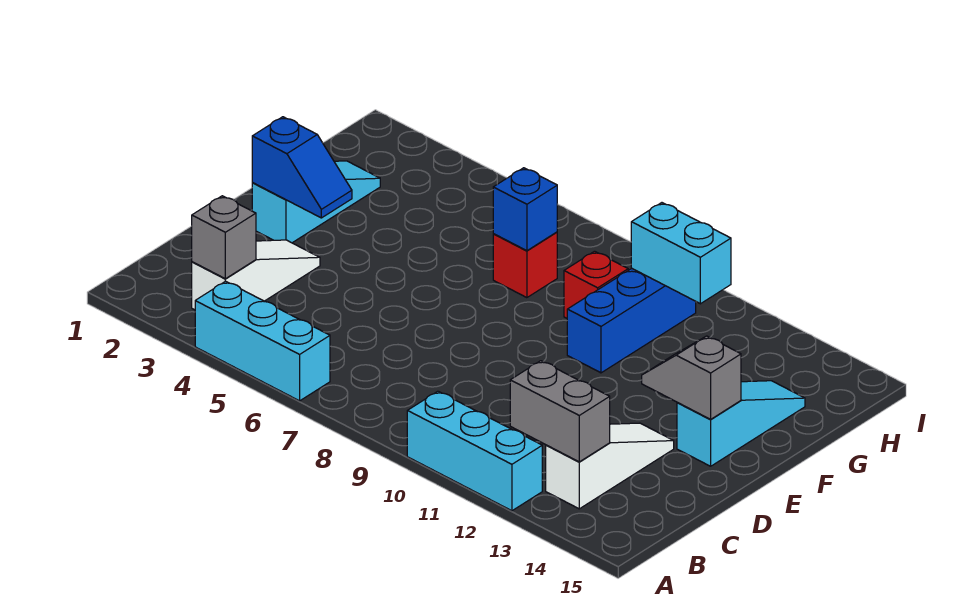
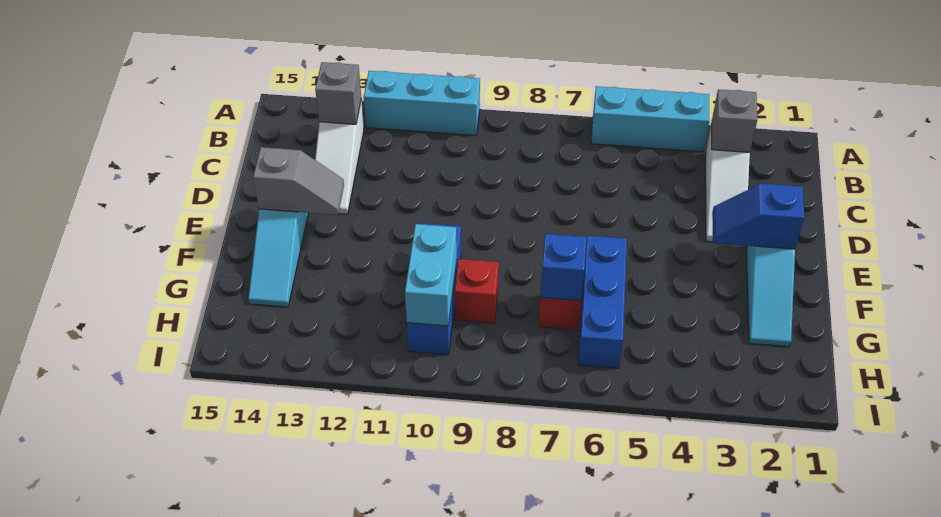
grey brick B12:B13 level 2 -> grey brick B13 level 2
none -> blue brick F6:H6 level 1
cyan brick H10:H11 level 2 -> cyan brick G10:H10 level 2

